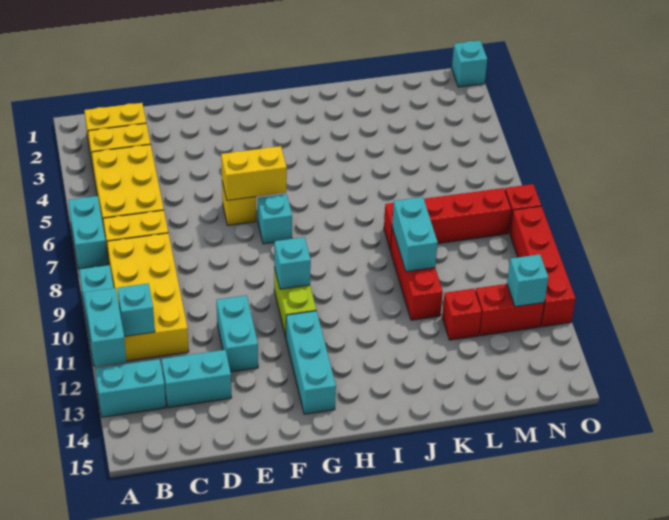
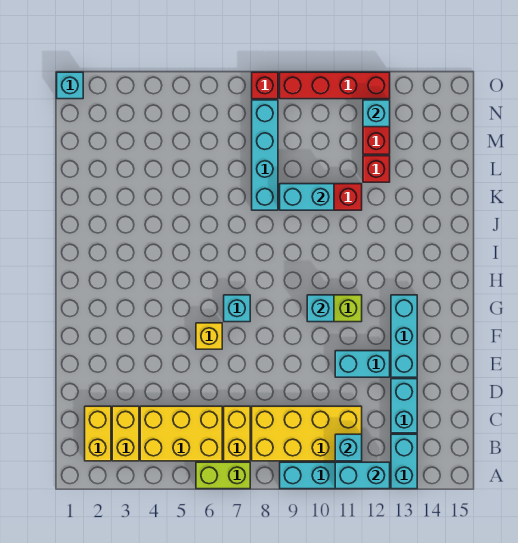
cyan brick A6:A7 level 1 -> lime brick A6:A7 level 1
yellow brick F6:G6 level 2 -> none
cyan brick G12:G14 level 1 -> cyan brick E13:G13 level 1
red brick K8:N8 level 1 -> cyan brick K8:N8 level 1

